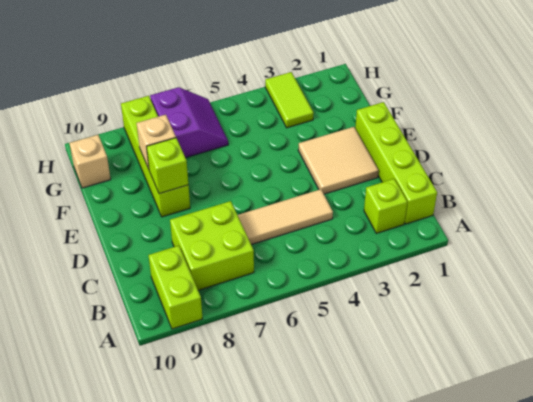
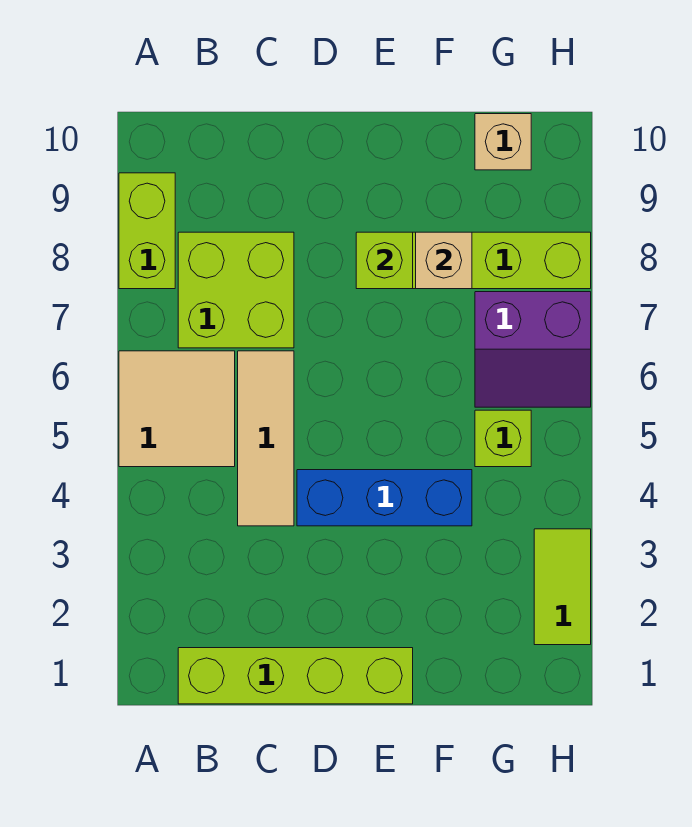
lime brick A9:B9 level 1 -> lime brick A8:A9 level 1
lime brick B2 level 1 -> lime brick G5 level 1
tan tile D2:E3 level 1 -> tan tile A5:B6 level 1
none -> blue brick D4:F4 level 1
lime tile G3:H3 level 1 -> lime tile H2:H3 level 1

